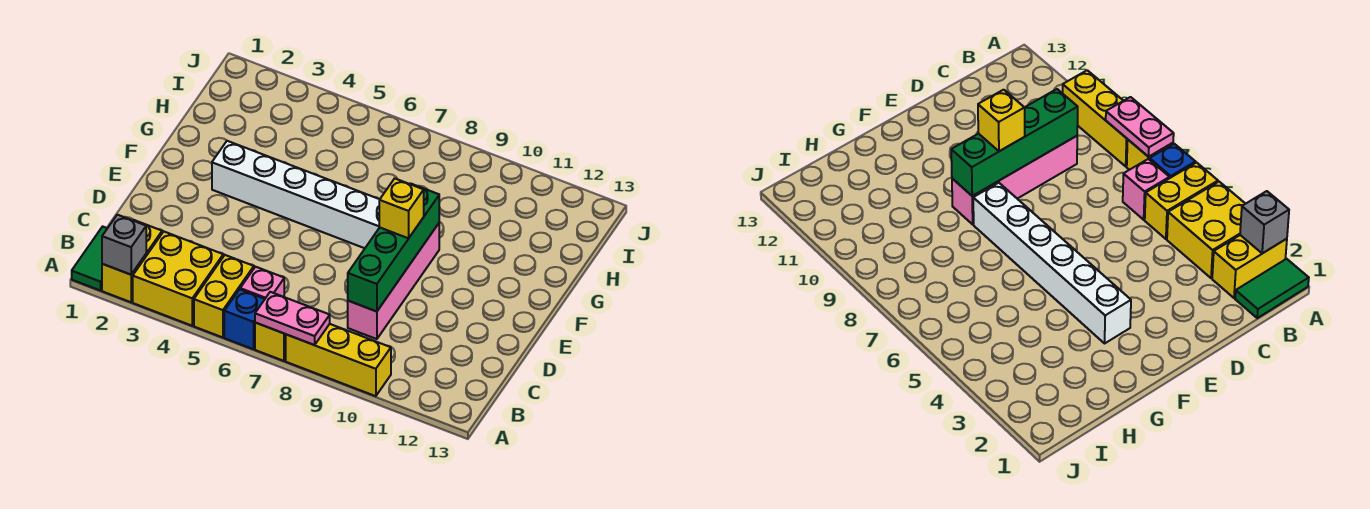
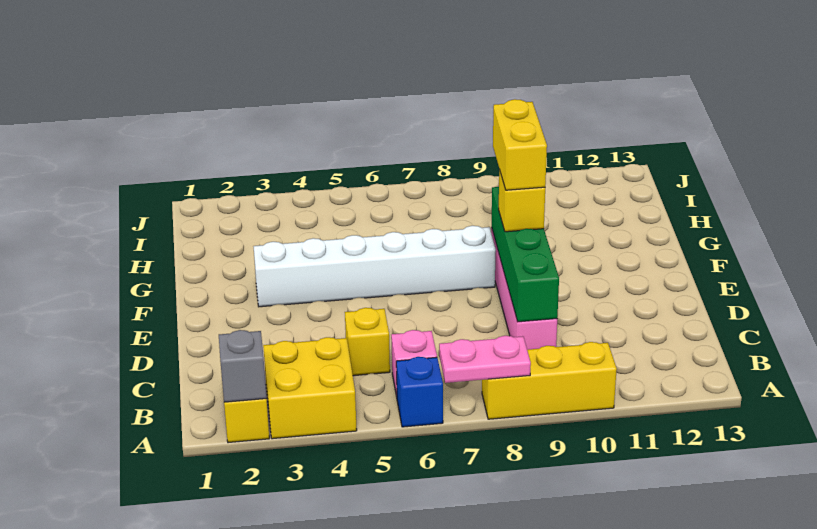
green tile A1:B1 level 1 -> none
yellow brick A5:B5 level 1 -> yellow brick E9:F9 level 4
yellow brick A7 level 1 -> yellow brick C5 level 1

